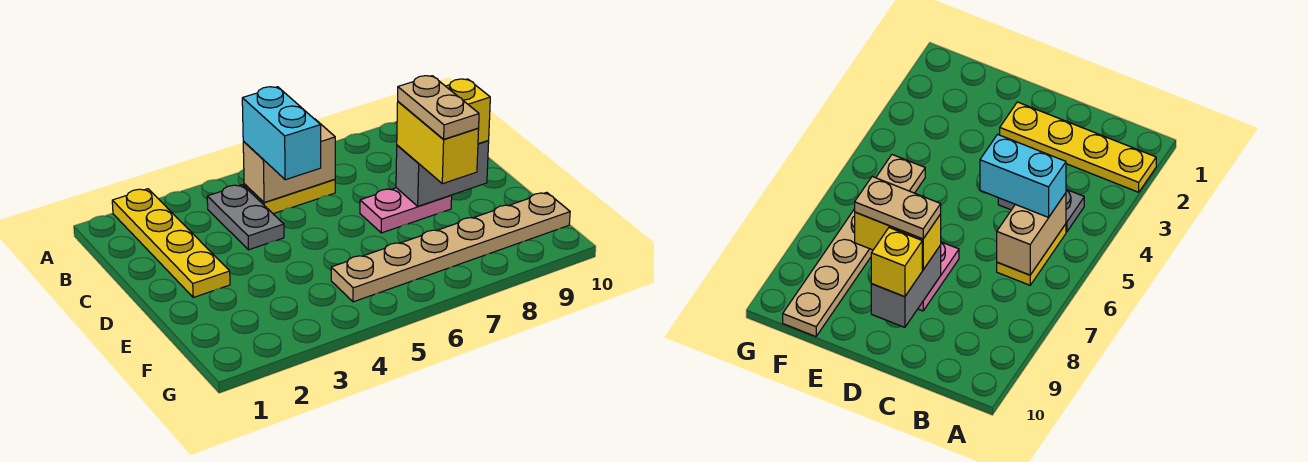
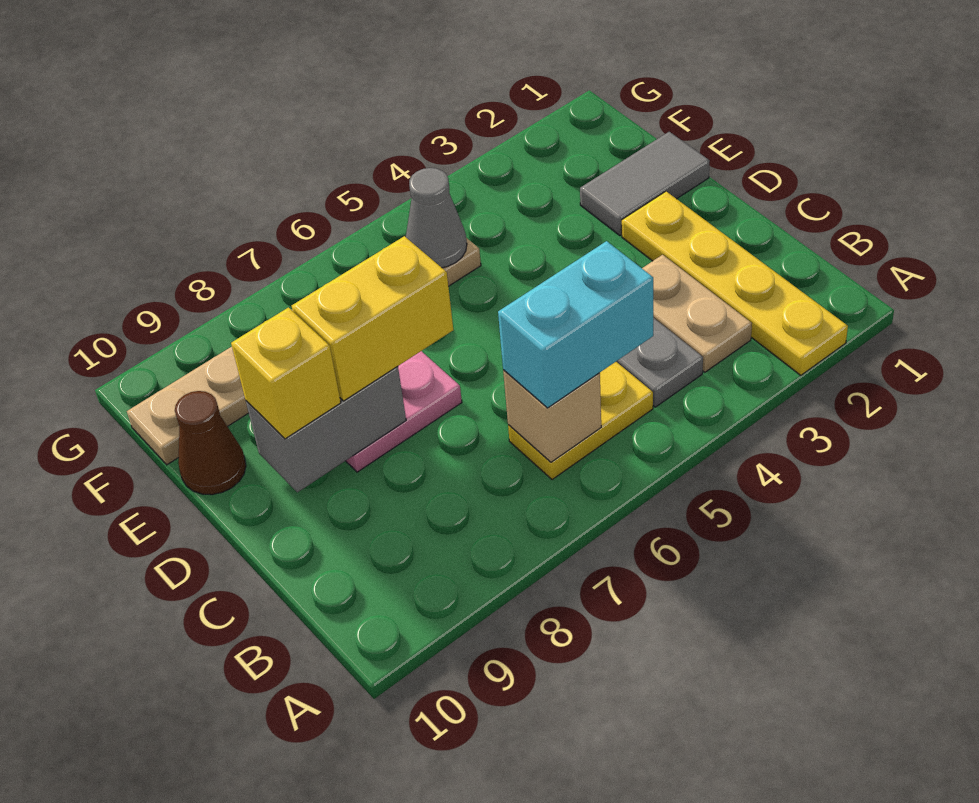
tan brick B5:B6 level 2 -> tan brick B6 level 2
cyan brick B5:C5 level 3 -> cyan brick B5:B6 level 3
yellow brick D8:E8 level 3 -> yellow brick D7:D8 level 3
tan plate D8:E8 level 4 -> tan plate B3:C3 level 1
none -> grey tile E1:E2 level 1
none -> brown cone E10 level 1
none -> grey cone F5 level 2

